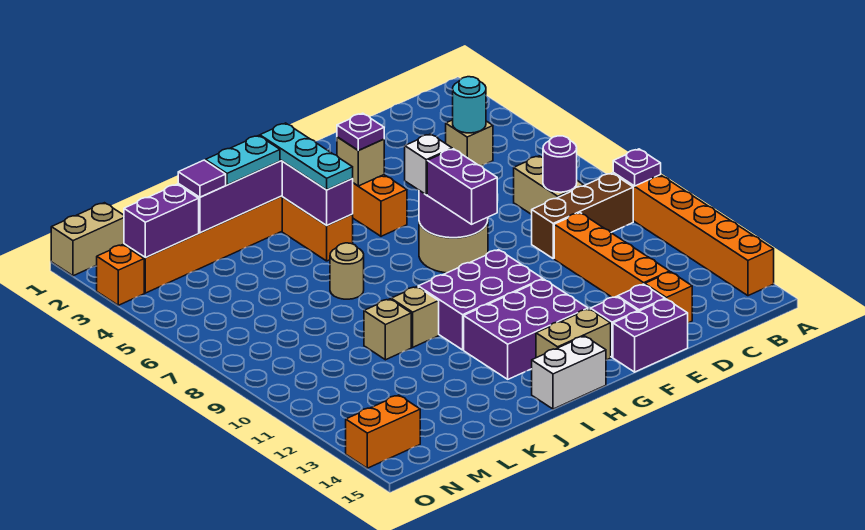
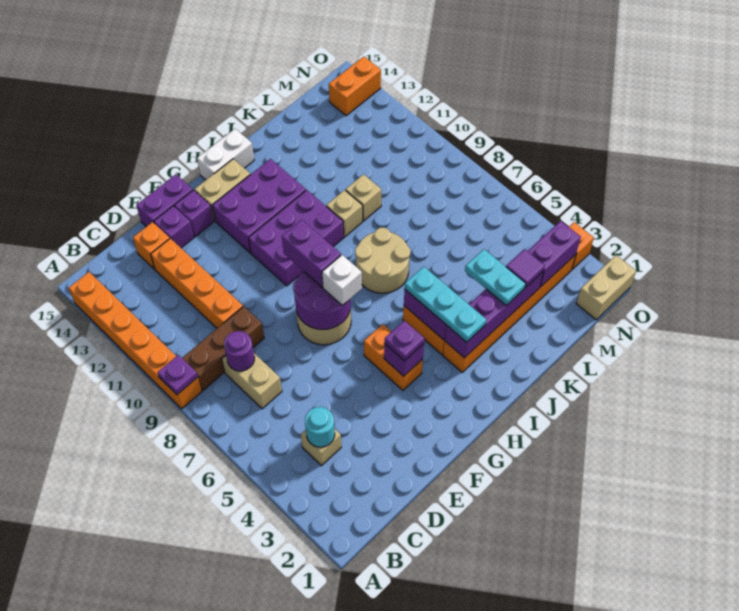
tan brick G4 level 2 -> purple brick G4 level 2
cyan plate J3:K3 level 3 -> cyan plate K3:K4 level 3
tan round brick J7 level 1 -> tan round brick I7:J8 level 1

